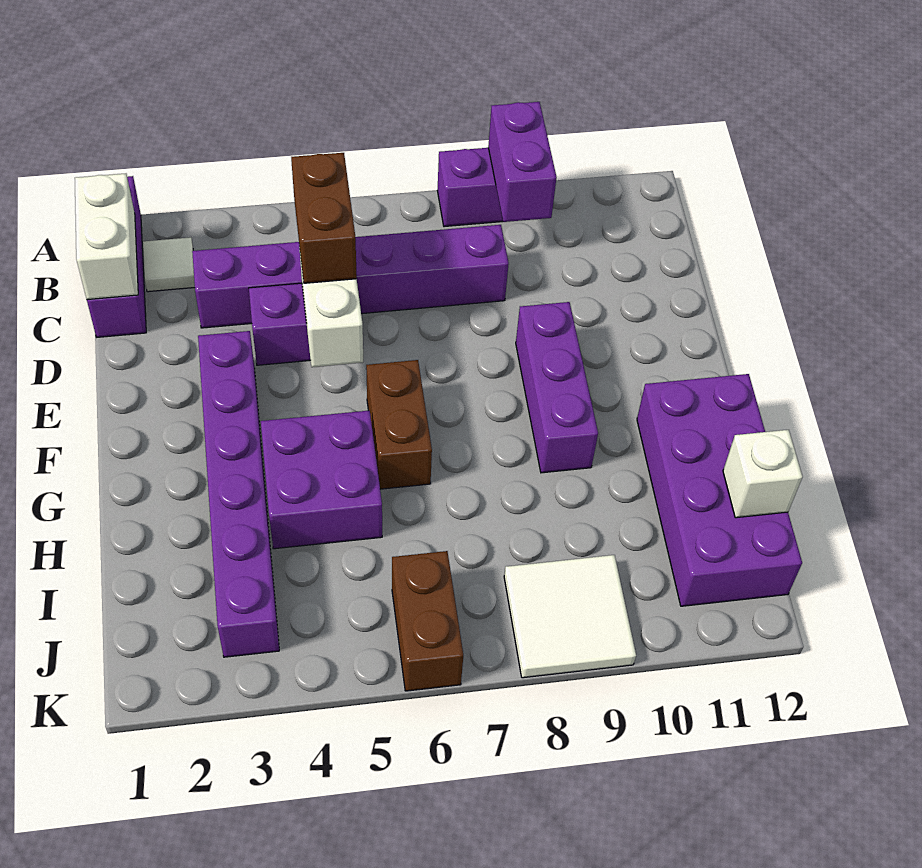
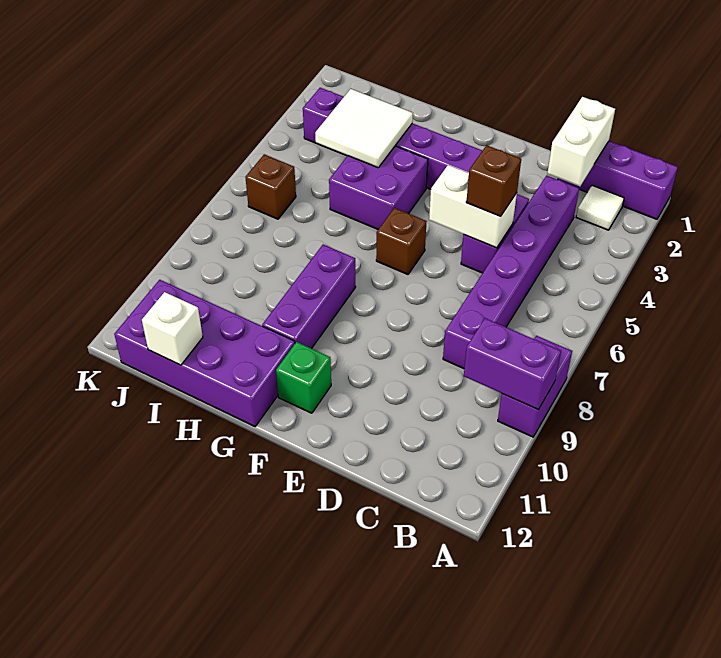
white brick B1:C1 level 2 -> white brick C1:C2 level 2
brown brick C5:D5 level 3 -> brown brick D5 level 3
purple brick E9:G9 level 1 -> purple brick G8:G10 level 1
brown brick F6:G6 level 1 -> brown brick F6 level 1
none -> green brick F11 level 1
brown brick J6:K6 level 1 -> brown brick J6 level 1
white tile J8:K9 level 1 -> white tile H3:I4 level 2

